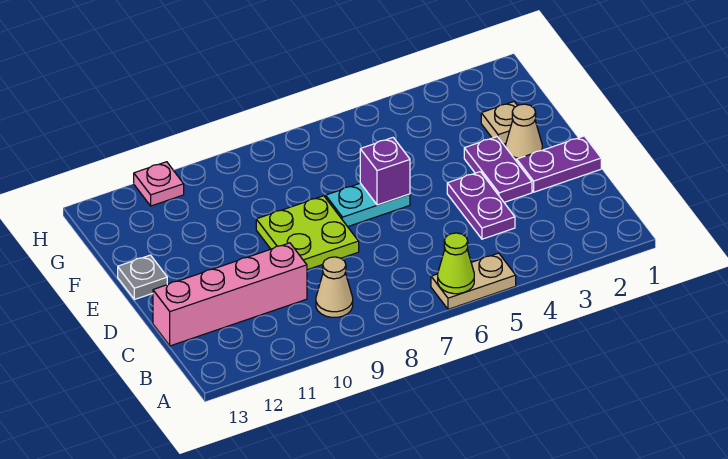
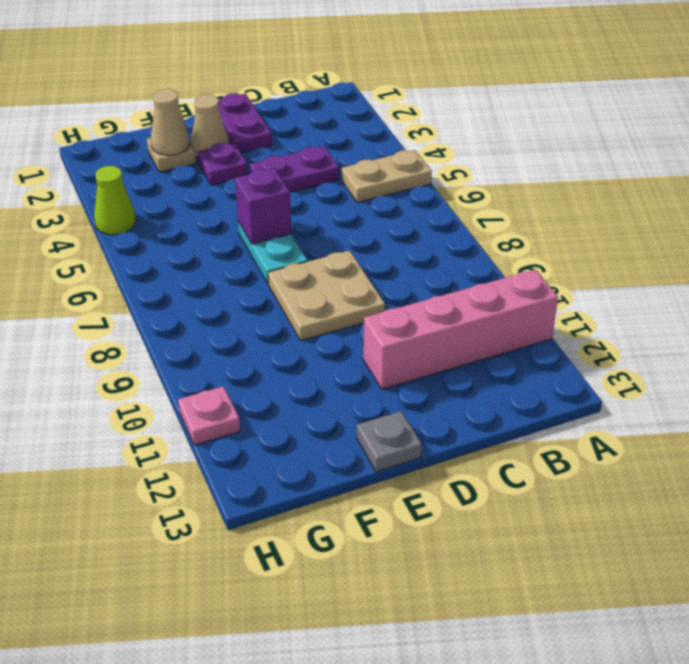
tan plate A5:A6 level 1 -> tan plate A5:B5 level 1
lime cone A6 level 2 -> lime cone H4 level 1
tan cone B9 level 1 -> tan cone F2 level 2
pink brick C10:C13 level 1 -> pink brick A11:D11 level 1
purple plate D3:E3 level 1 -> purple plate E3 level 1
lime plate D8:E9 level 1 -> tan plate D8:E9 level 1

